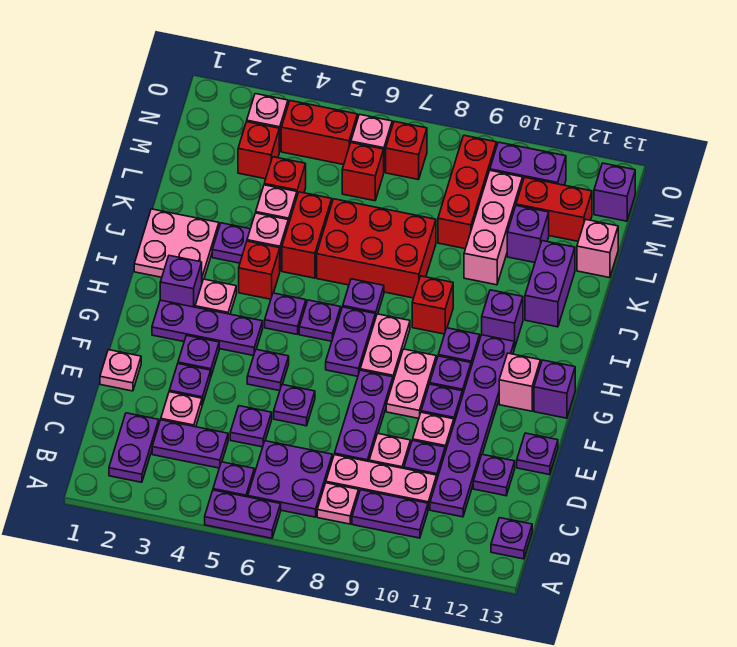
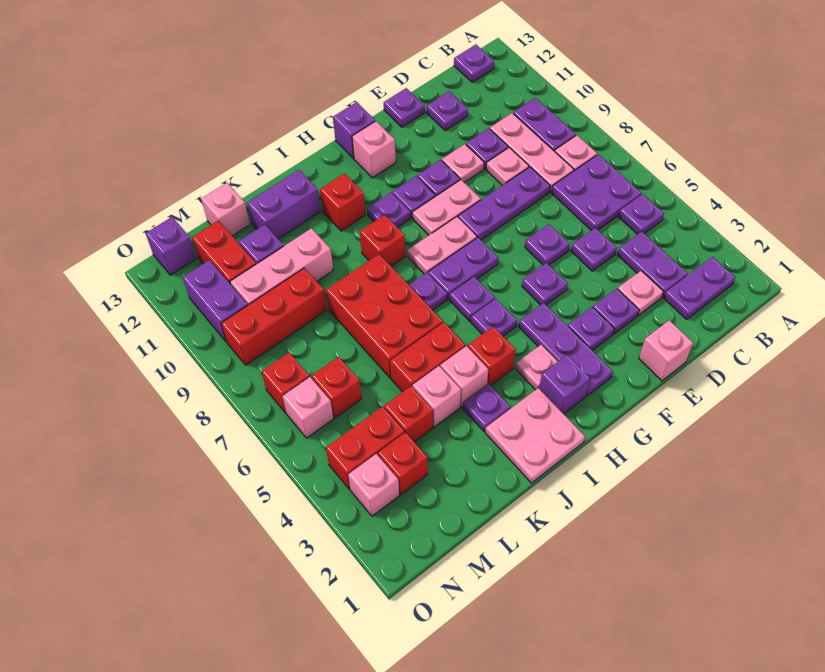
purple plate A5:A6 level 1 -> none
purple plate C11:H11 level 1 -> none
pink plate E1 level 1 -> pink brick E1 level 1
purple brick I11 level 1 -> red brick I11 level 1
red brick N4:N5 level 1 -> red brick M4:N4 level 1

